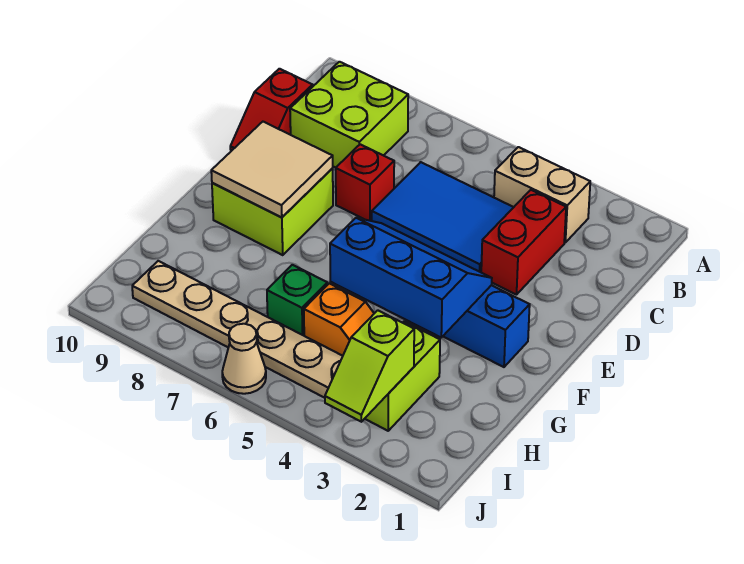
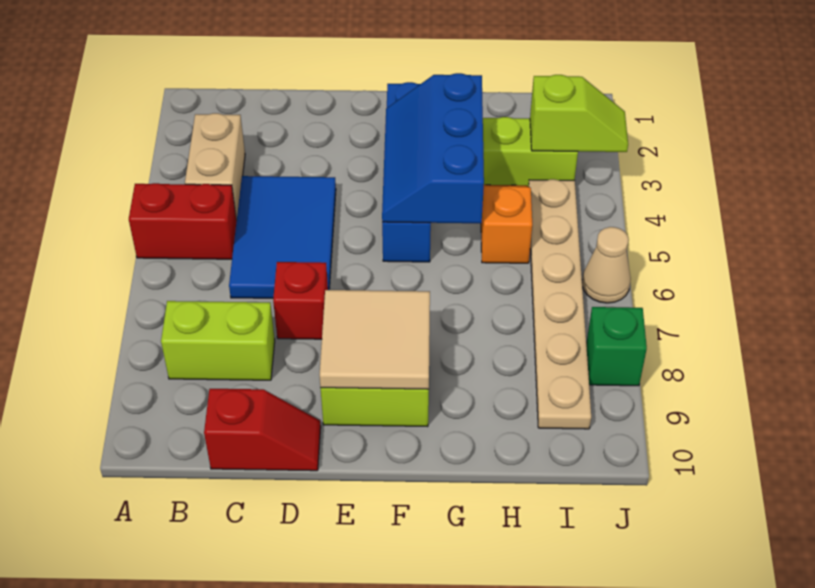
lime brick B8:C9 level 1 -> lime brick B8:C8 level 1
red brick C3:D3 level 1 -> red brick A5:B5 level 1
green brick H6 level 1 -> green brick J8 level 1

